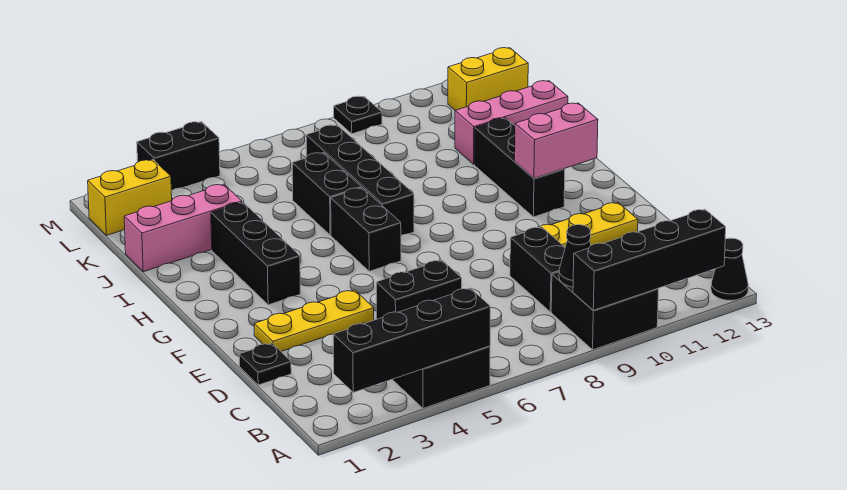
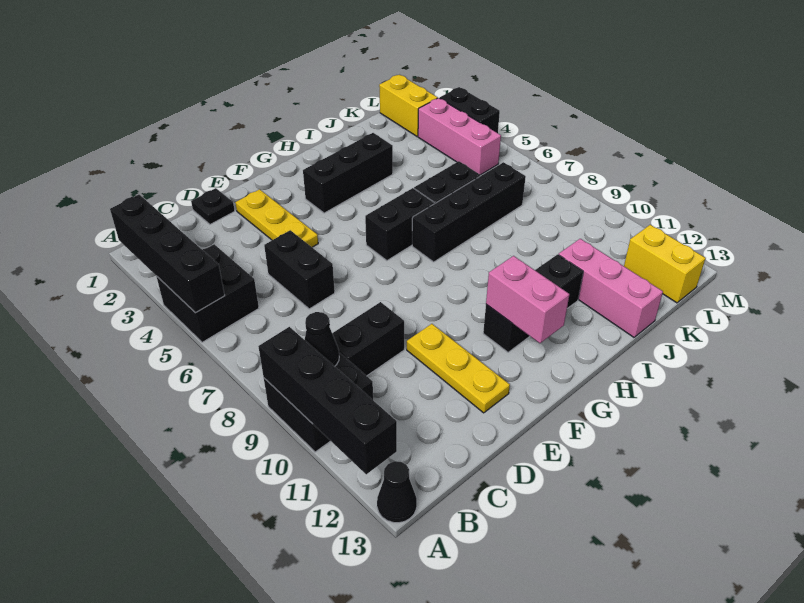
pink brick J1:J3 level 1 -> pink brick L3:L5 level 1
black plate M9 level 1 -> none

